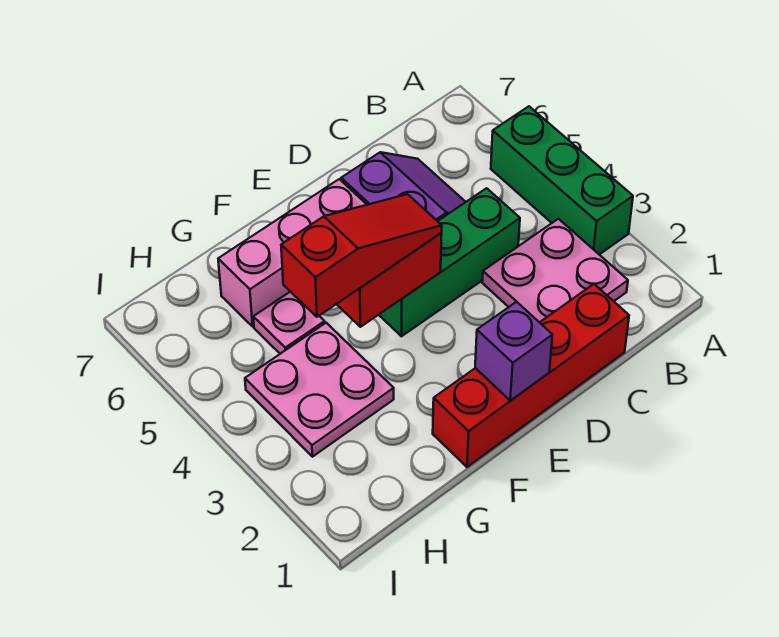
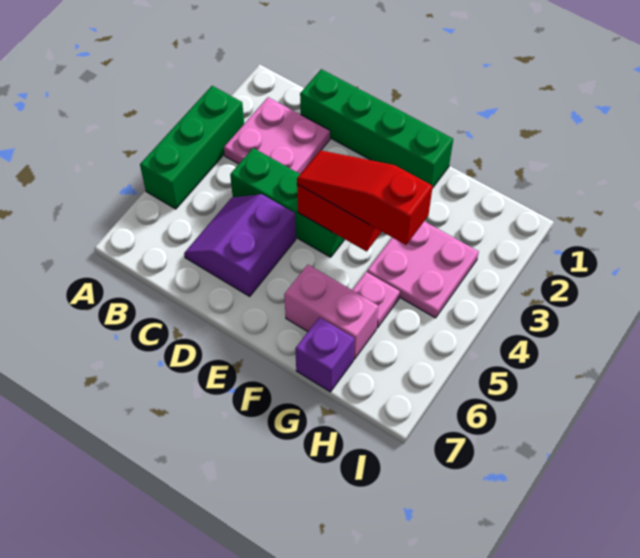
red brick C1:F1 level 1 -> green brick C1:F1 level 1
purple brick E1 level 2 -> purple brick G7 level 1
pink brick E6:G6 level 1 -> pink brick F6:G6 level 1

